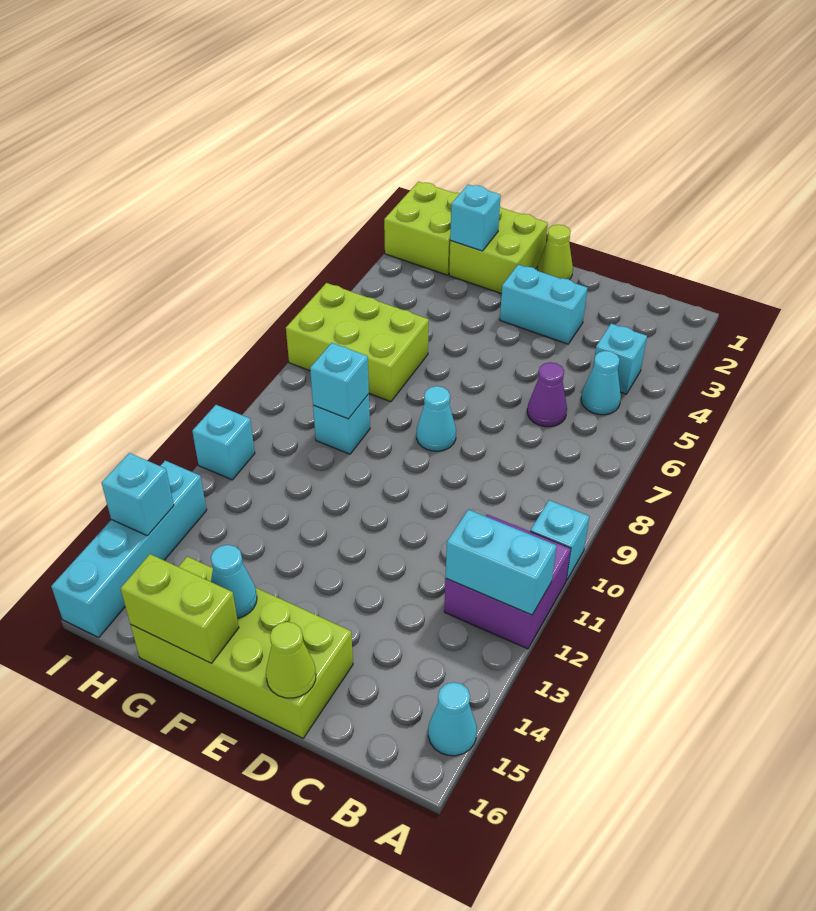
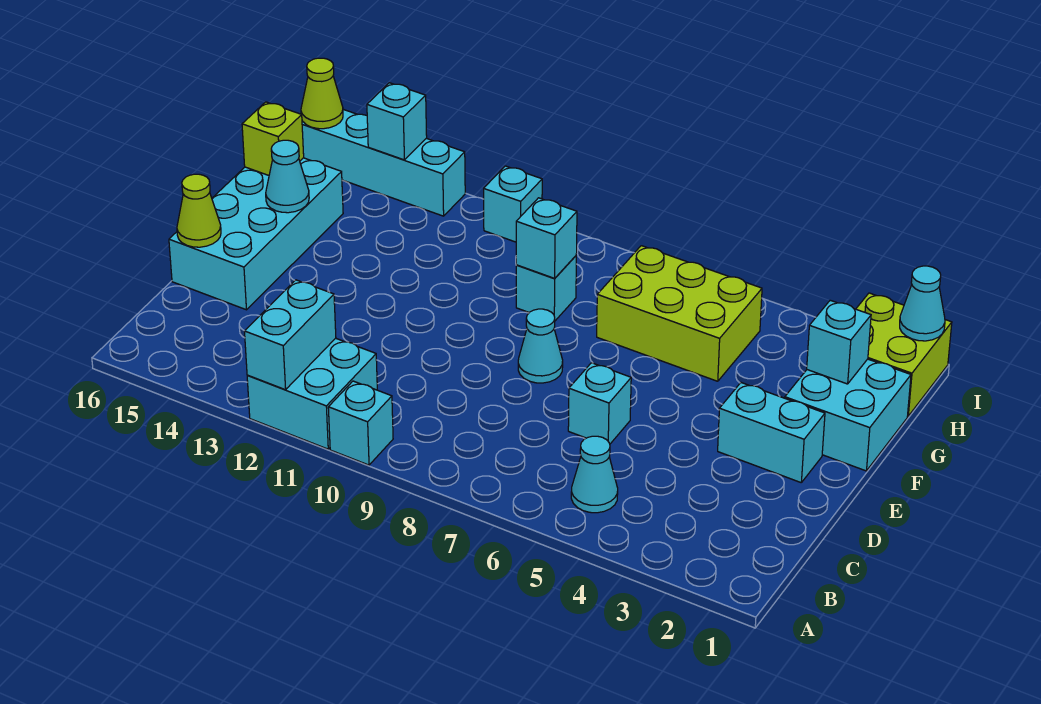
purple brick A11:B12 level 1 -> cyan brick A11:B12 level 1
cyan cone A15 level 1 -> cyan cone I1 level 2
cyan brick B4 level 1 -> cyan brick D6 level 1
purple cone C6 level 1 -> none
cyan brick D3:E3 level 1 -> cyan brick E2:E3 level 1
lime brick D15:G16 level 1 -> cyan brick D15:G16 level 1
lime cone E1 level 1 -> lime cone I16 level 2
lime brick F1:G2 level 1 -> cyan brick F1:G2 level 1
lime brick F16:G16 level 2 -> lime brick G16 level 2
lime brick G6:I7 level 1 -> lime brick G5:H7 level 1

